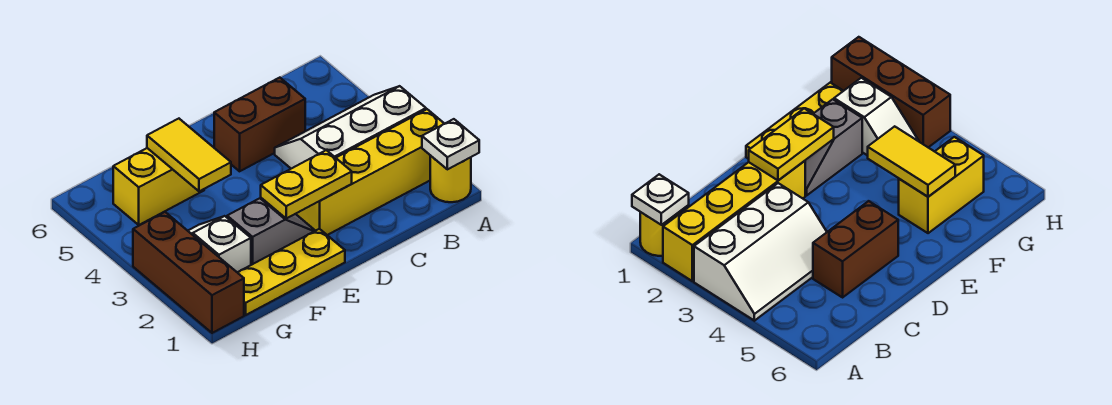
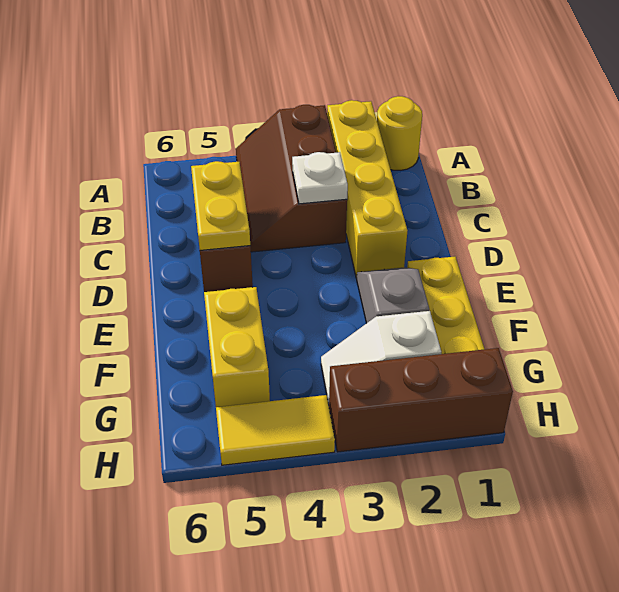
white plate A1 level 2 -> white plate C3 level 2
white slope A3:C4 level 1 top 3 -> brown slope A3:C4 level 1 top 3
yellow plate D2:E2 level 2 -> yellow plate C5:D5 level 2
yellow tile F4:F5 level 2 -> yellow tile H4:H5 level 1

